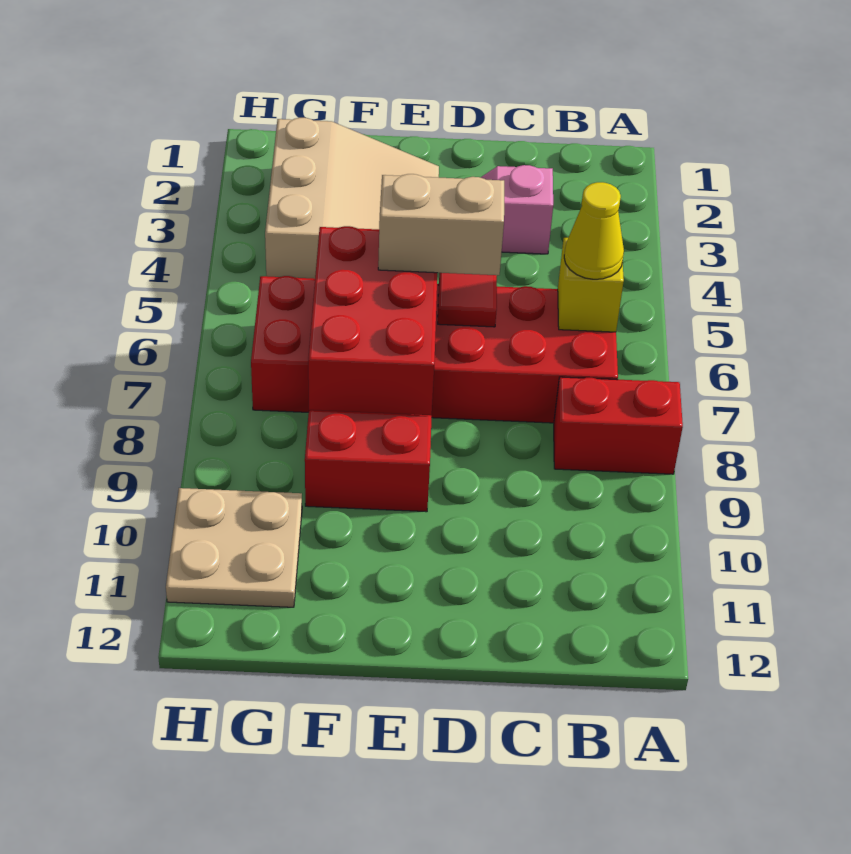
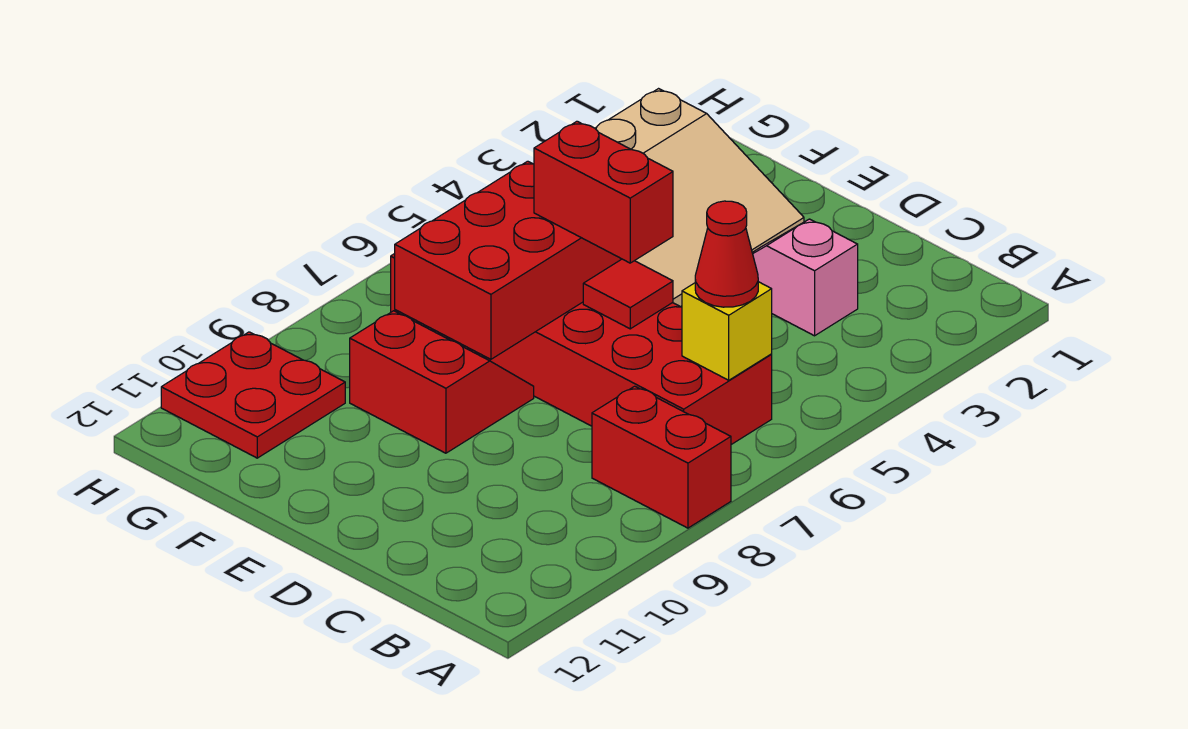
yellow cone B6 level 3 -> red cone B6 level 3
tan brick D6:E6 level 3 -> red brick D6:E6 level 3
tan plate G10:H11 level 1 -> red plate G10:H11 level 1

